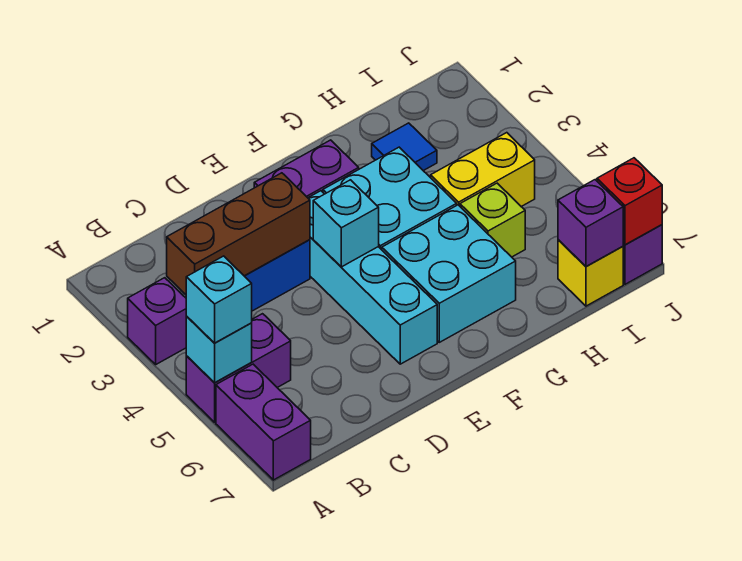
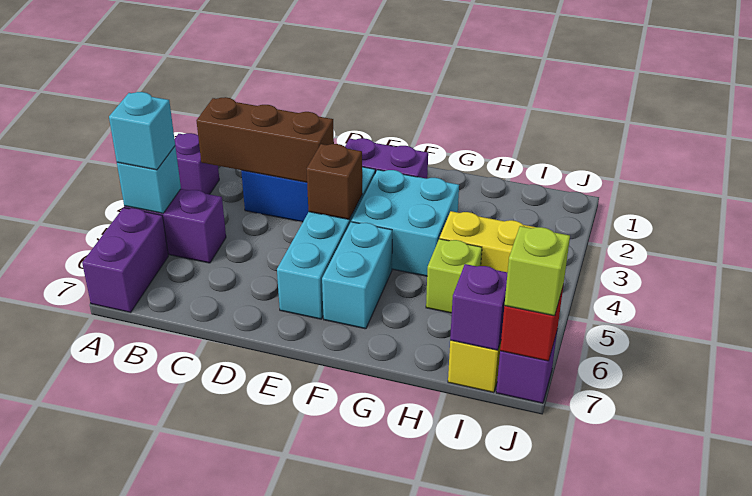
cyan brick E4 level 2 -> brown brick E4 level 2
cyan brick F5:G6 level 1 -> cyan brick F5:F6 level 1
blue tile H2 level 1 -> none
none -> lime brick J7 level 3

